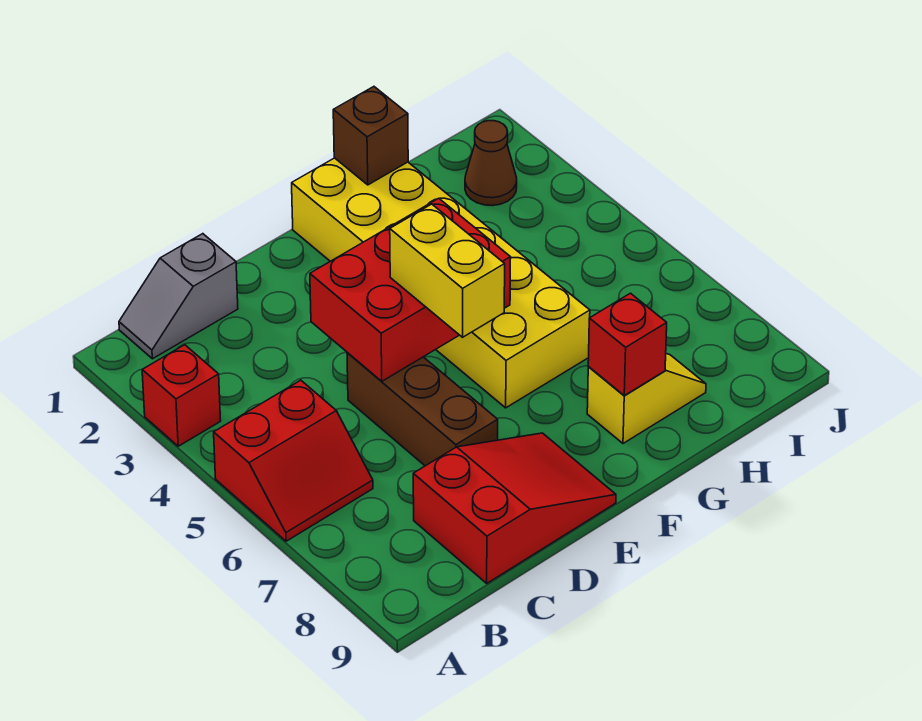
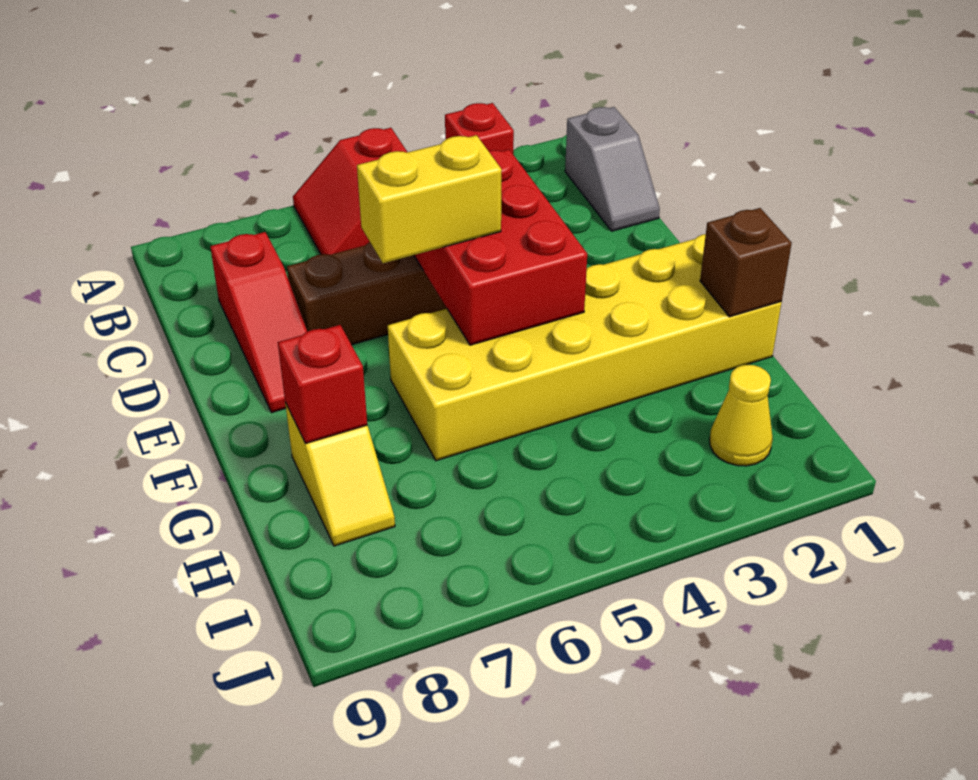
grey slope B1:C1 level 1 top C -> grey slope B1:C1 level 1 top B
red slope C8:E9 level 1 top C -> red slope C8:E8 level 1 top C
brown cone I2 level 1 -> yellow cone I2 level 1

